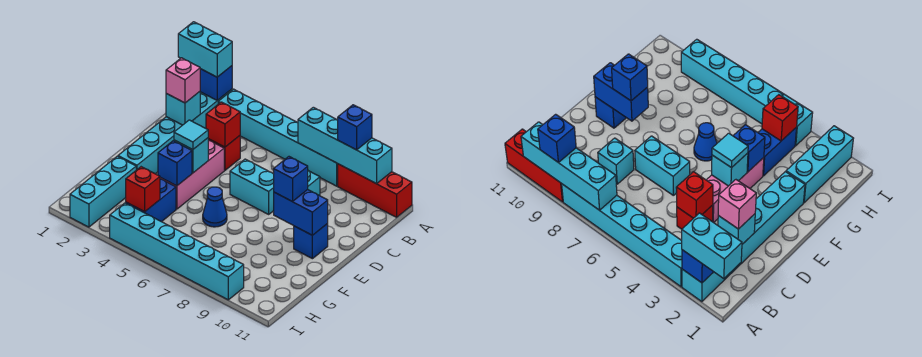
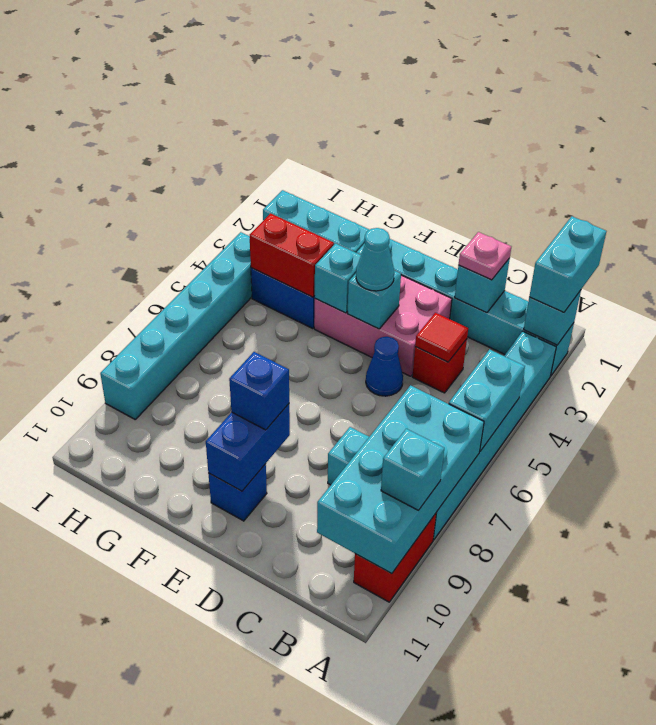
blue brick A2 level 2 -> cyan brick A2 level 2
cyan brick A7:A10 level 2 -> cyan brick A7:B10 level 2
red brick A9:A11 level 1 -> red brick A9:A10 level 1
blue brick A9 level 3 -> cyan brick A9 level 3
pink brick C2 level 3 -> pink plate C2 level 3
red brick C4 level 2 -> red tile C4 level 2
pink brick D4:F4 level 1 -> pink brick D3:F4 level 1
cyan brick D6:D7 level 1 -> cyan brick A5:A6 level 2
cyan tile E4 level 3 -> cyan cone E4 level 3
blue brick F4 level 2 -> cyan brick F4 level 2
blue cone F6 level 1 -> blue cone D5 level 1
red brick H4 level 2 -> red brick G4:H4 level 2

